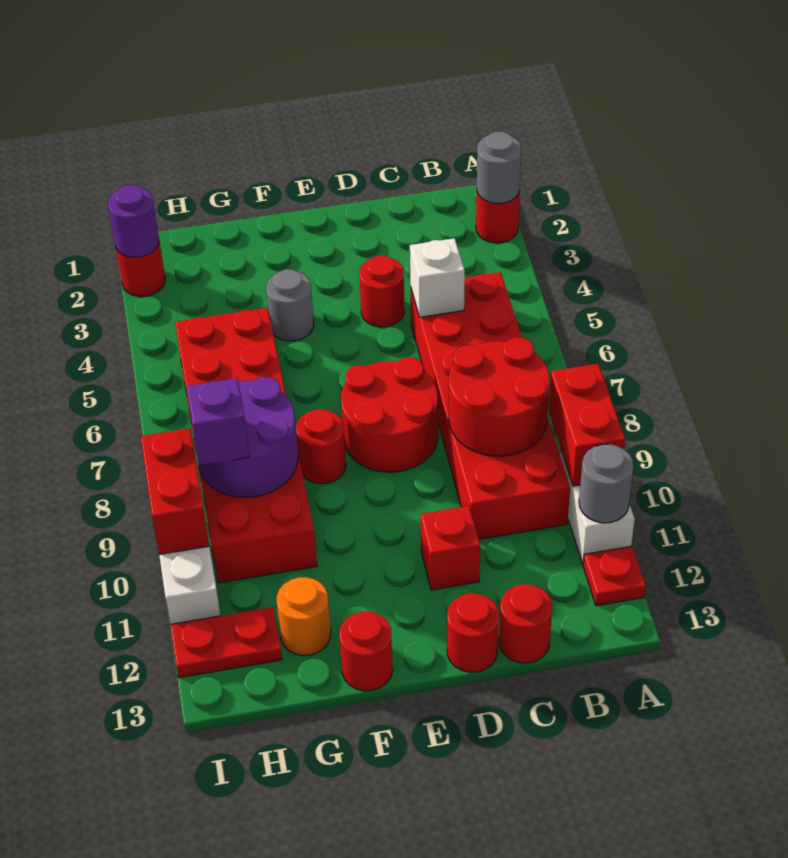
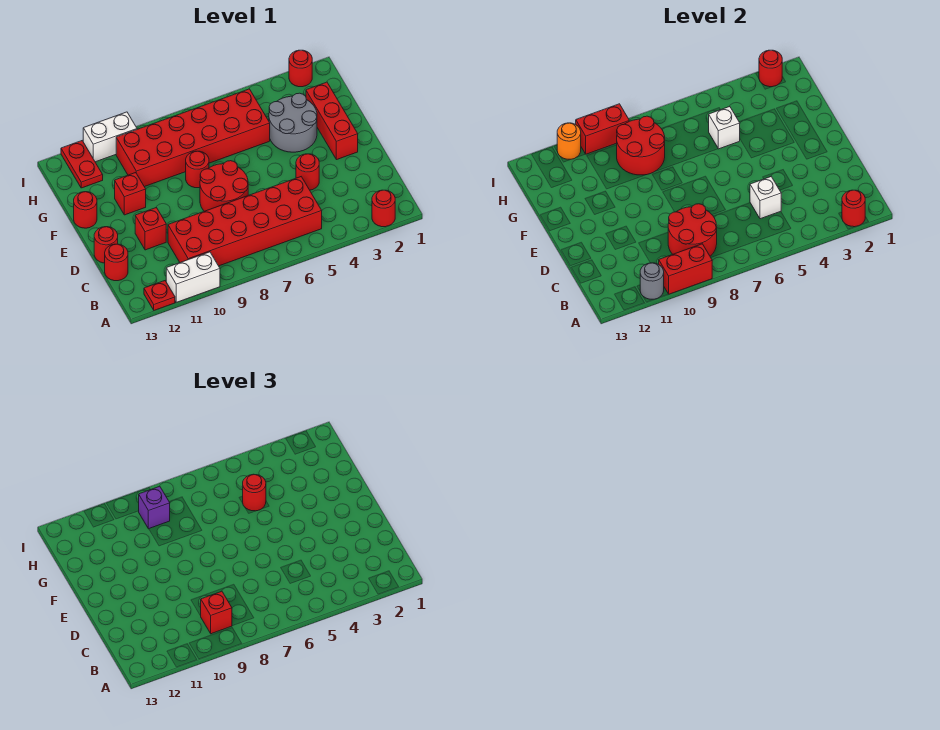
grey round brick A2 level 2 -> red round brick A2 level 2
none -> red brick B9 level 3
none -> red brick E2:G2 level 1
grey round brick F4 level 1 -> grey round brick F3:G4 level 1
none -> red brick F11 level 1
none -> white brick G5 level 2
none -> red round brick G5 level 3
purple round brick G8:H9 level 2 -> red round brick G8:H9 level 2
orange round brick G12 level 1 -> orange round brick I11 level 2
purple round brick I2 level 2 -> red round brick I2 level 2

